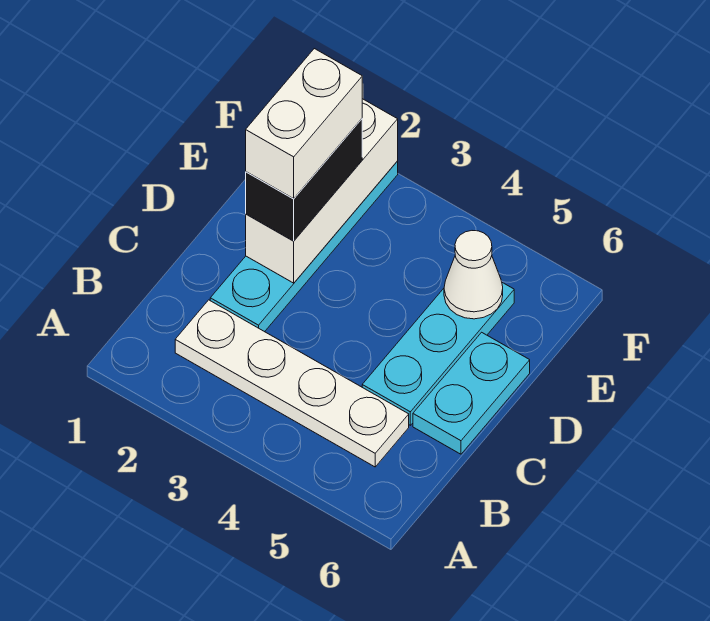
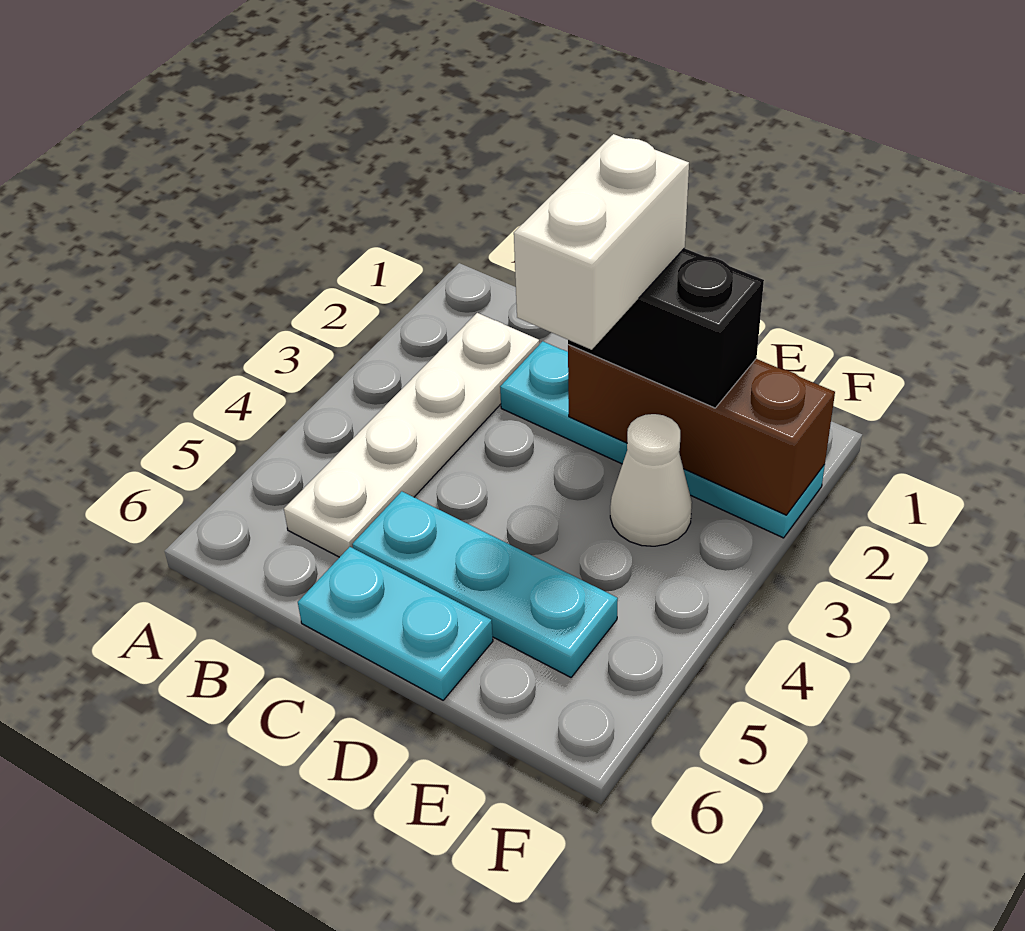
white brick D2:F2 level 2 -> brown brick D2:F2 level 2
white brick D2:E2 level 4 -> white brick D2:D3 level 4
white cone E5 level 2 -> white cone E3 level 1

